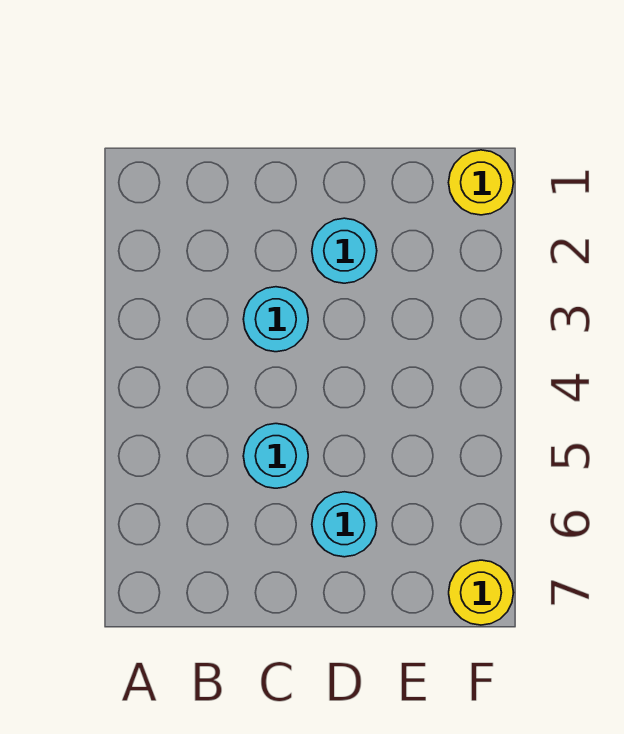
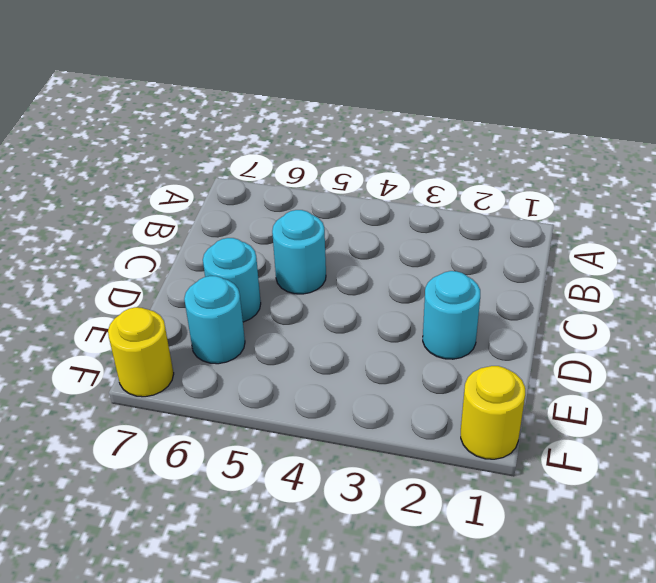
cyan round brick C3 level 1 -> cyan round brick E6 level 1

